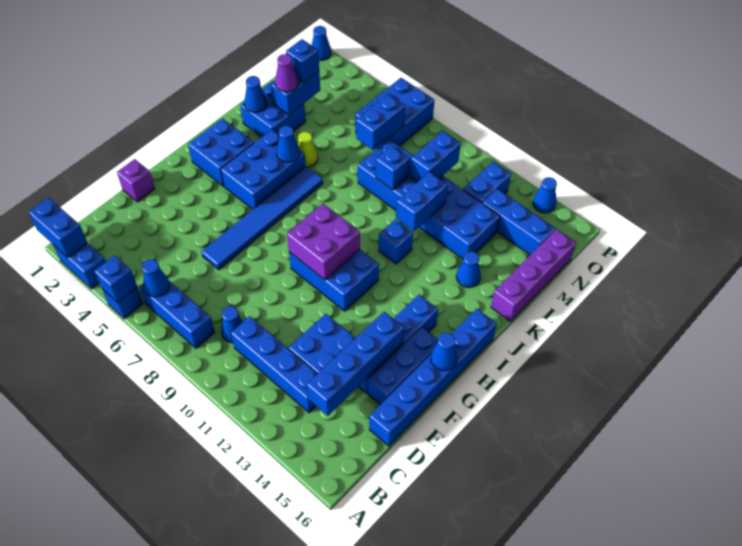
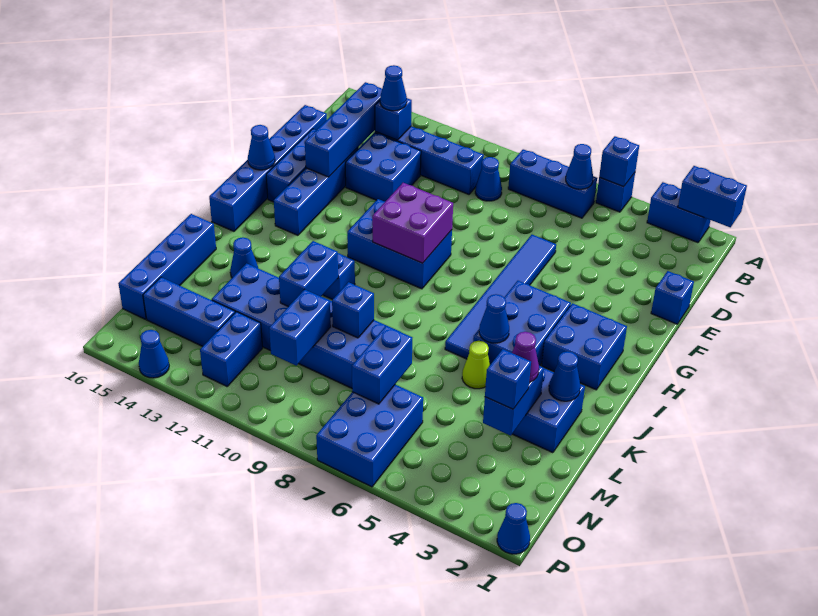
none -> blue brick C13 level 2
none -> blue cone C13 level 3
purple brick E1 level 1 -> blue brick E1 level 1
purple brick K16:N16 level 1 -> blue brick K16:N16 level 1

